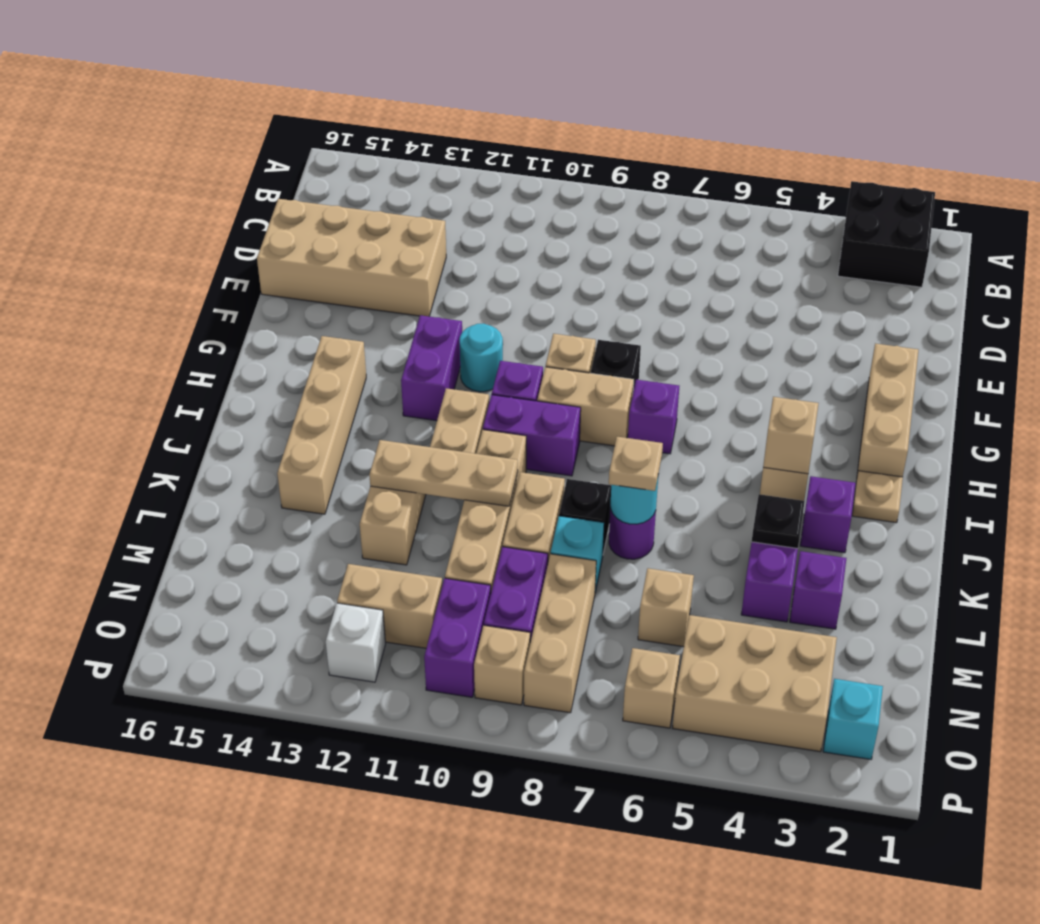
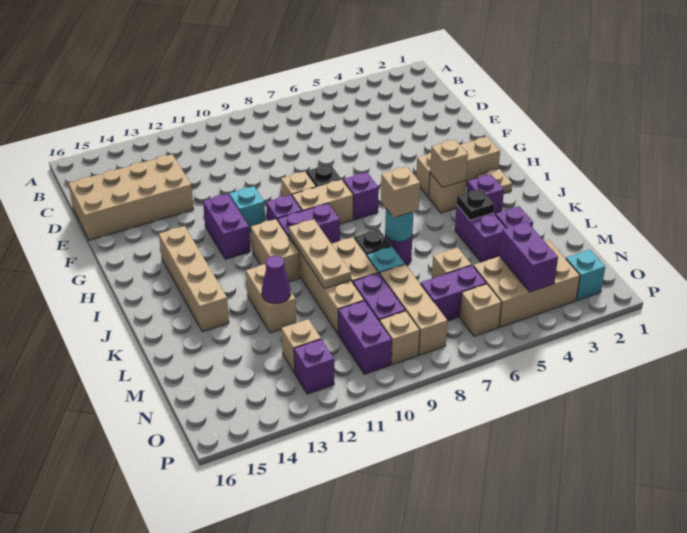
black brick A2:B3 level 1 -> none
tan brick F2:H2 level 1 -> tan brick H2:H4 level 1
cyan round brick G11 level 1 -> cyan brick G11 level 1
tan plate K7 level 3 -> tan brick K7 level 3
tan plate K10:K12 level 2 -> tan plate J10:L10 level 2
none -> purple cone L12 level 2
none -> purple brick N4:O4 level 2
none -> purple brick N6:N7 level 1
tan brick N11:N12 level 1 -> tan brick N12 level 1
white brick O12 level 1 -> purple brick O12 level 1

